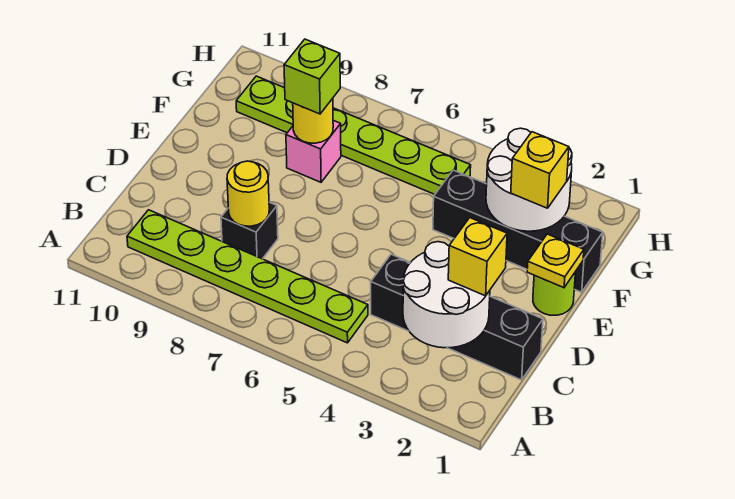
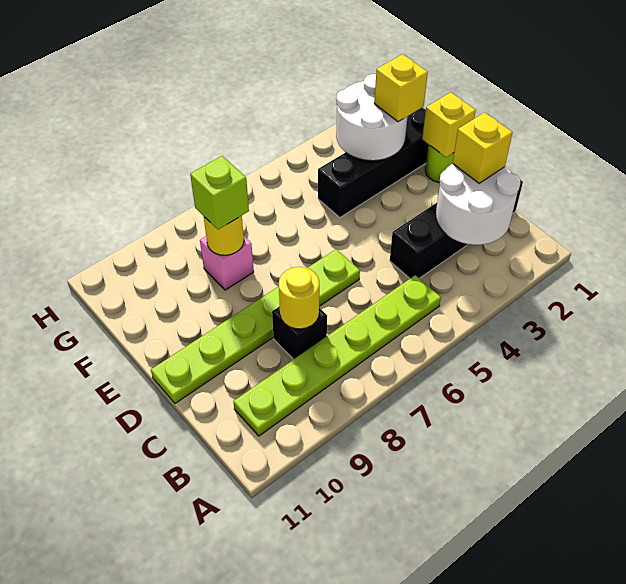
yellow plate E1 level 2 -> yellow brick E1 level 2
lime plate G5:G10 level 1 -> lime plate D6:D11 level 1

